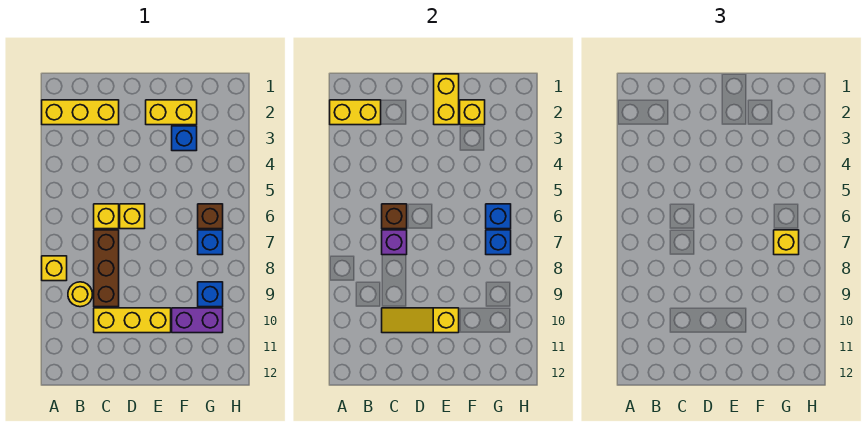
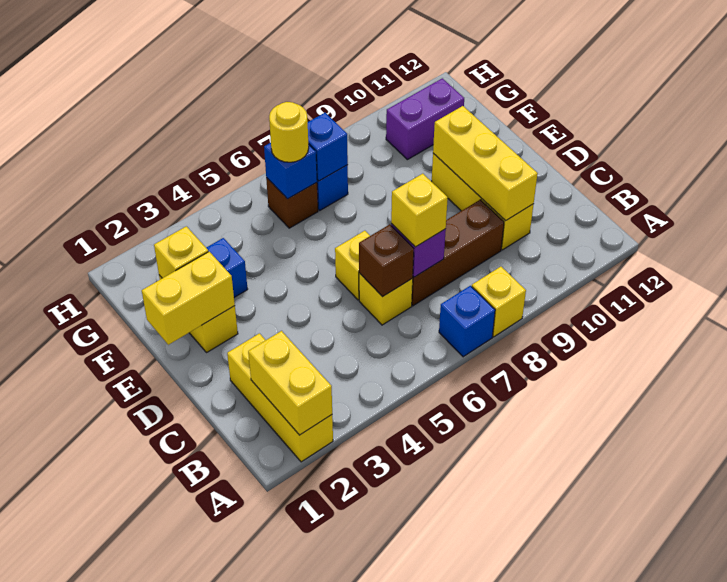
yellow round brick B9 level 1 -> yellow round brick G6 level 3
yellow slope C10:E10 level 2 top E -> yellow brick C10:E10 level 2
purple brick F10:G10 level 1 -> purple brick G10:G11 level 1
yellow brick G7 level 3 -> yellow brick C7 level 3
blue brick G9 level 1 -> blue brick A7 level 1

